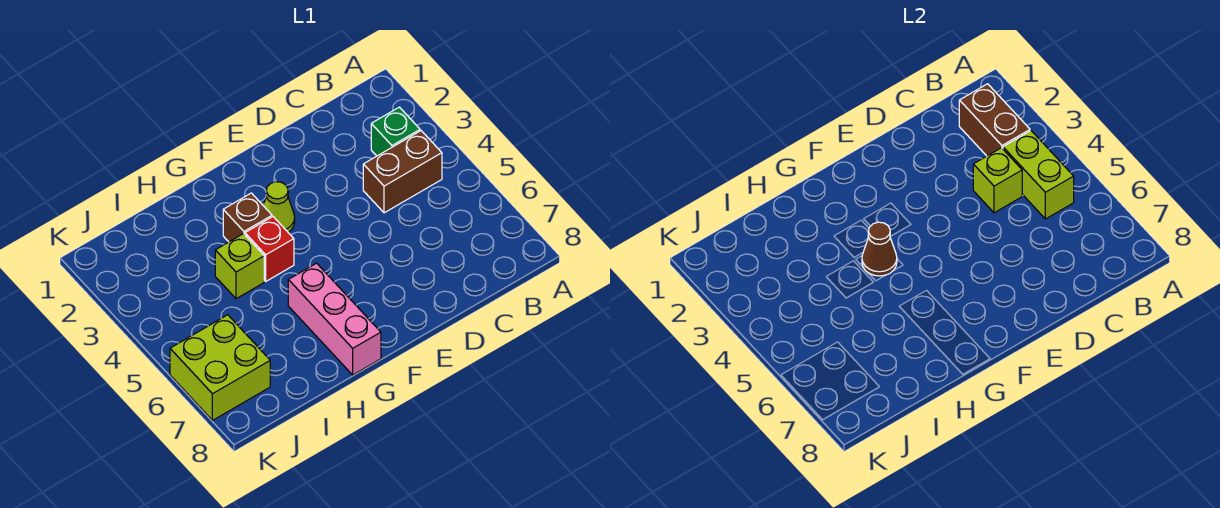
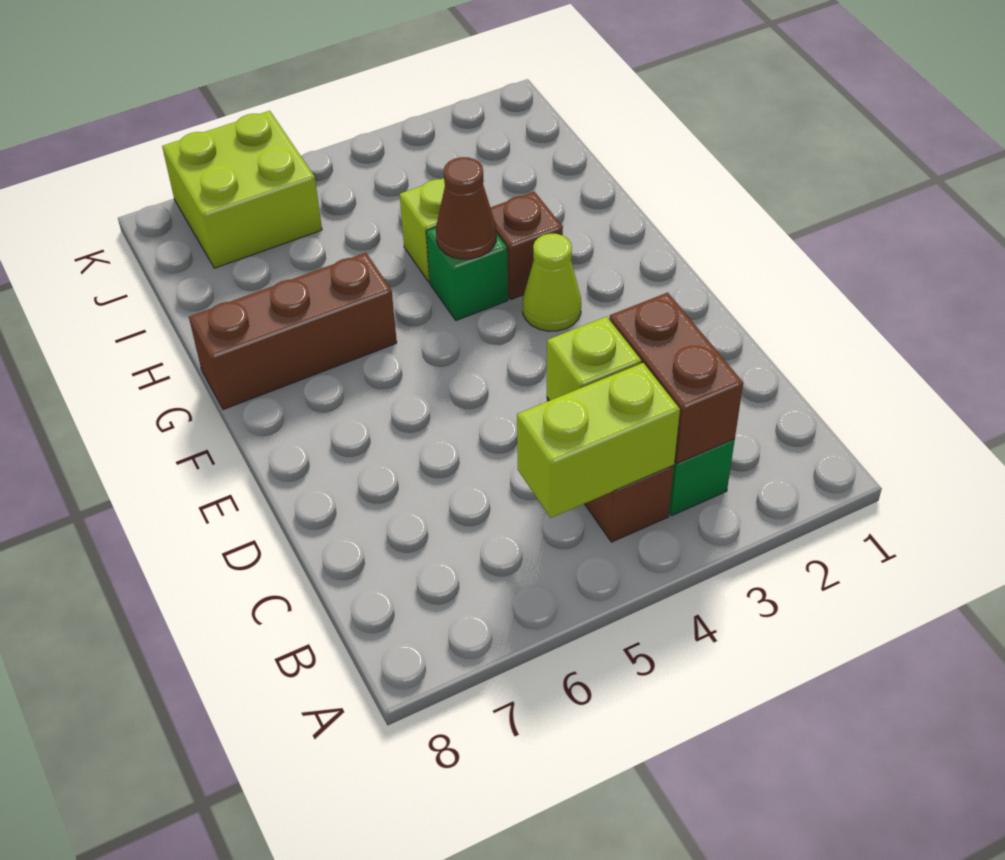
brown brick B2:B3 level 2 -> brown brick B3:C3 level 2
red brick G4 level 1 -> green brick G4 level 1
pink brick G6:G8 level 1 -> brown brick G6:G8 level 1

